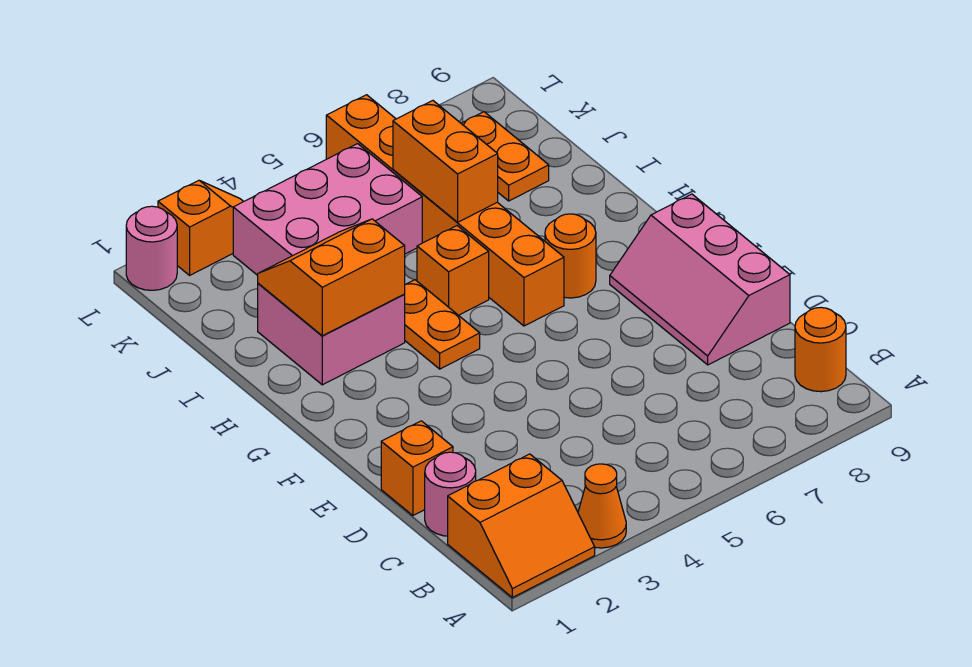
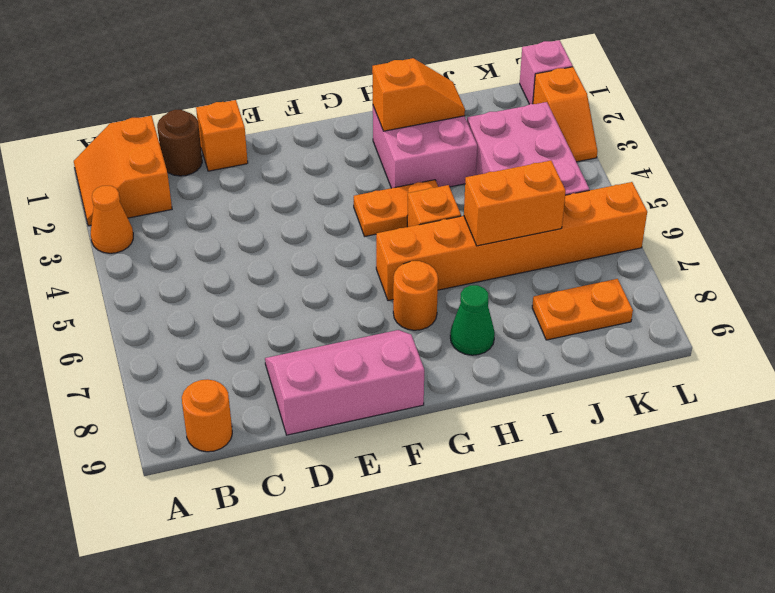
pink round brick C1 level 1 -> brown round brick C1 level 1
orange slope H2:I3 level 2 top H -> orange slope H2:I2 level 2 top H
none -> green cone H8 level 1
pink round brick L1 level 1 -> pink brick L1 level 1

